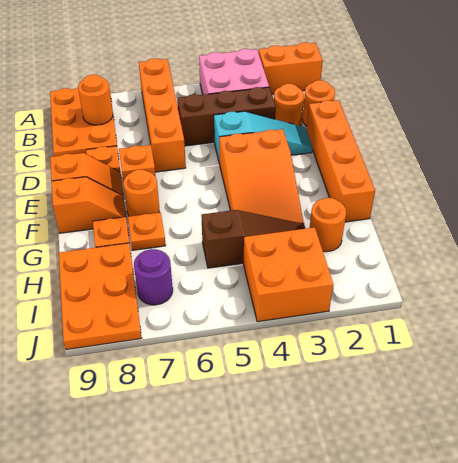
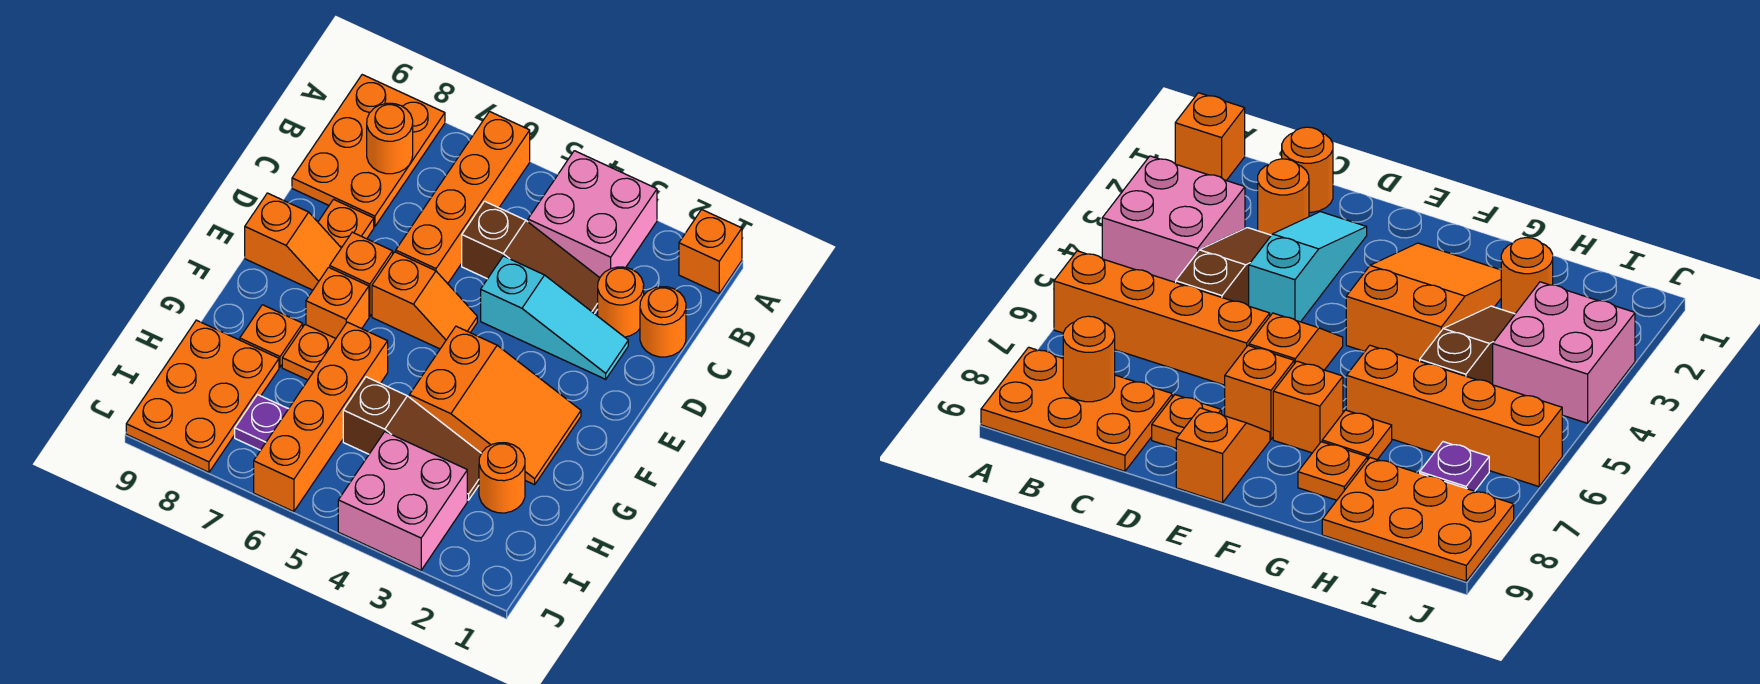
orange brick A1:A2 level 1 -> orange brick A1 level 1
brown brick C3:C5 level 1 -> brown slope C3:C5 level 1 top 5
orange brick D1:G1 level 1 -> orange brick G6:J6 level 1
orange slope E3:G4 level 1 top E -> orange slope F2:G4 level 1 top 4
orange round brick F7 level 1 -> orange brick F7 level 1
orange slope F8:F9 level 1 top 9 -> orange slope E5:E6 level 1 top 6
orange brick I3:J4 level 1 -> pink brick I3:J4 level 1
purple round brick I7 level 1 -> purple plate I7 level 1

